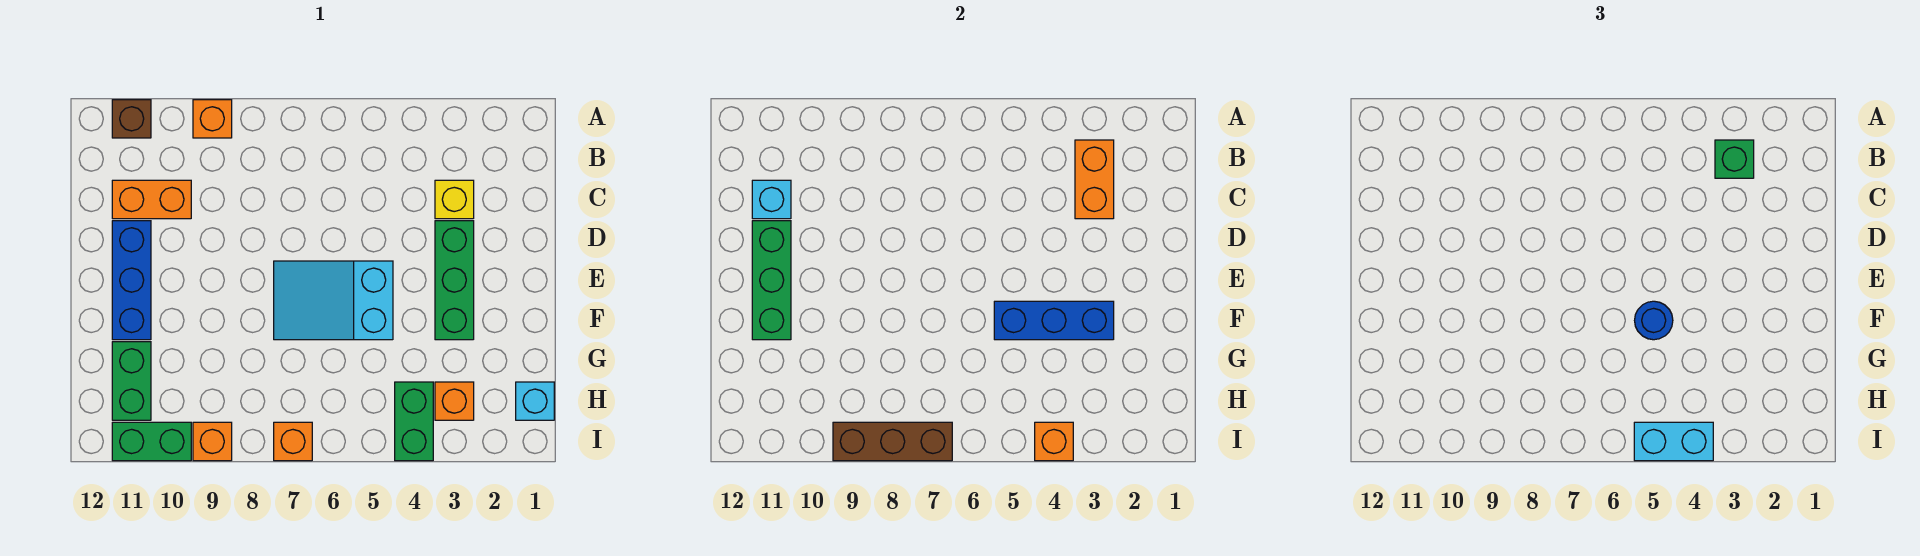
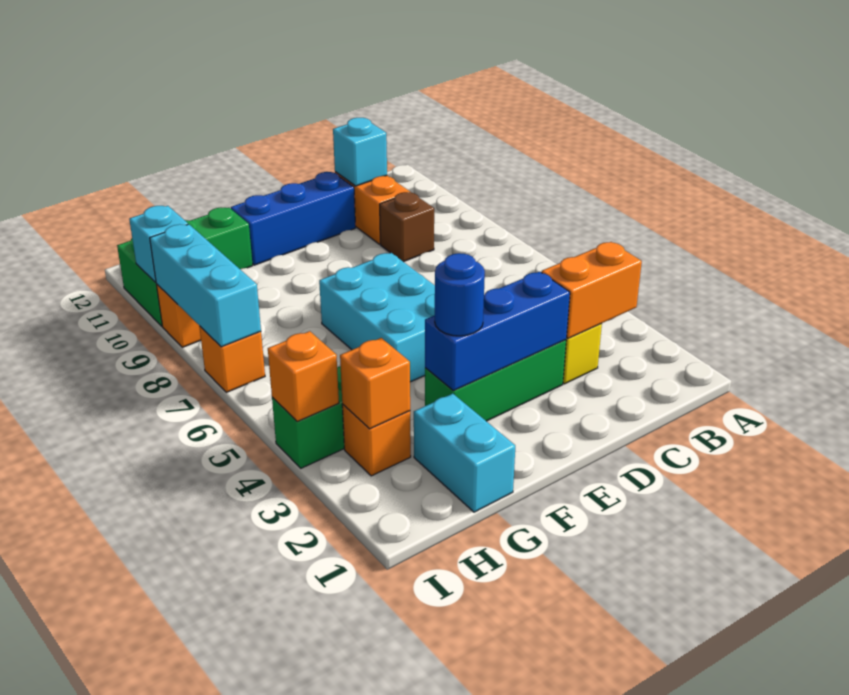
orange brick A9 level 1 -> orange brick H3 level 2
brown brick A11 level 1 -> brown brick C9 level 1
green brick B3 level 3 -> none
green brick D11:F11 level 2 -> none
cyan slope E5:F7 level 1 top 5 -> cyan brick E5:F7 level 1
blue brick F3:F5 level 2 -> blue brick D3:F3 level 2
blue round brick F5 level 3 -> blue round brick F3 level 3
cyan brick H1 level 1 -> cyan brick I10 level 2
cyan brick I4:I5 level 3 -> cyan brick G1:G2 level 1
brown brick I7:I9 level 2 -> cyan brick I7:I9 level 2

